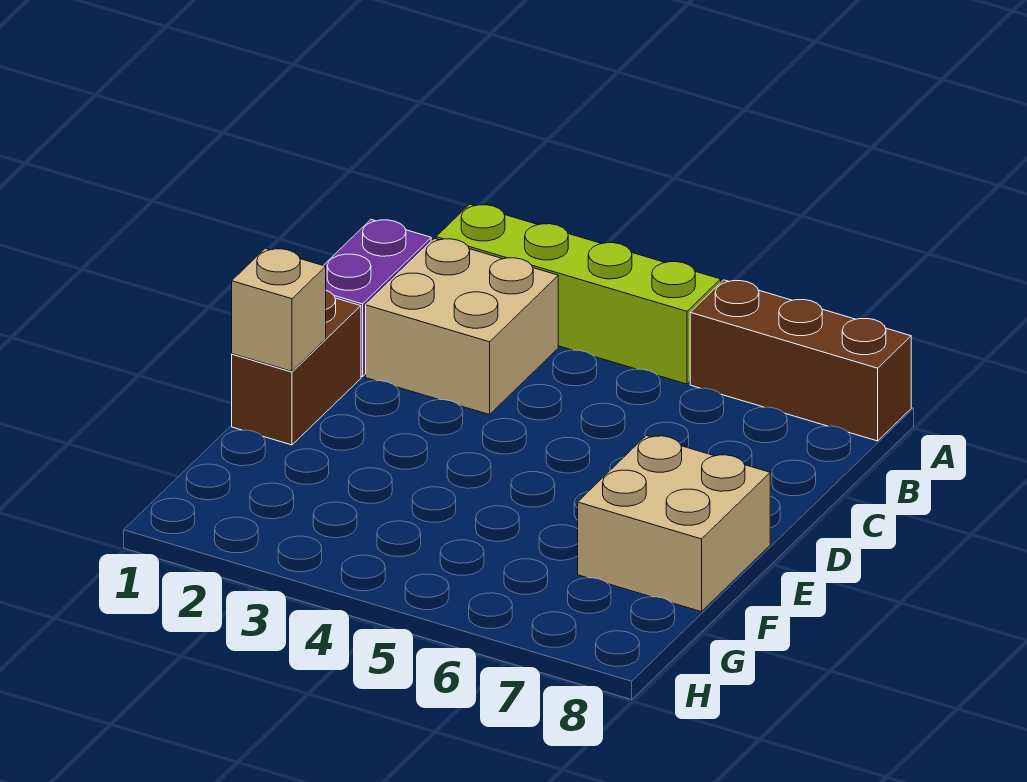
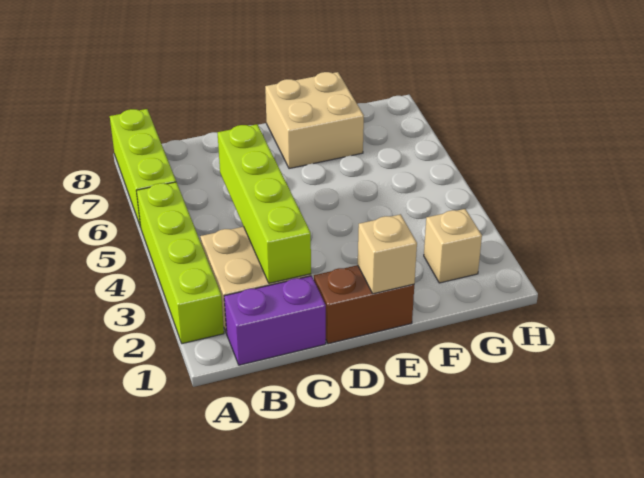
brown brick A6:A8 level 1 -> lime brick A6:A8 level 1
none -> lime brick C2:C5 level 2
none -> tan brick G2 level 1

